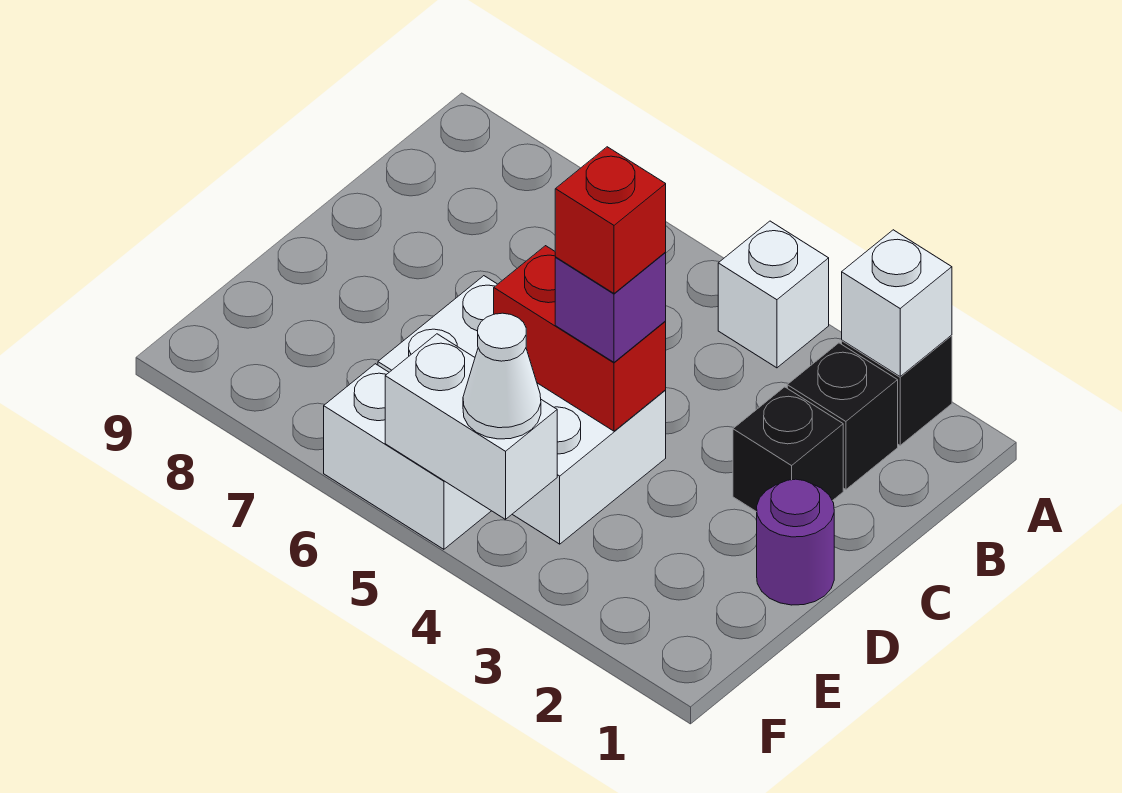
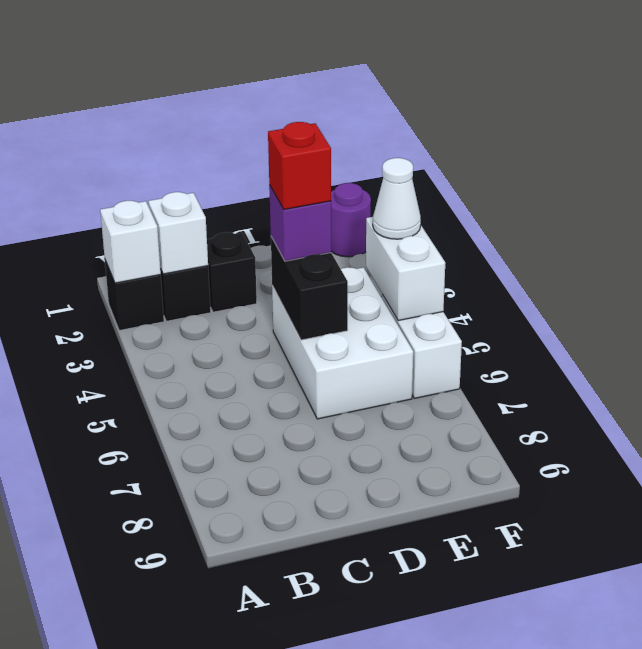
white brick A4 level 1 -> white brick B2 level 2
purple round brick D1 level 1 -> purple round brick F1 level 1
red brick D4:D5 level 2 -> black brick D4:D5 level 2

